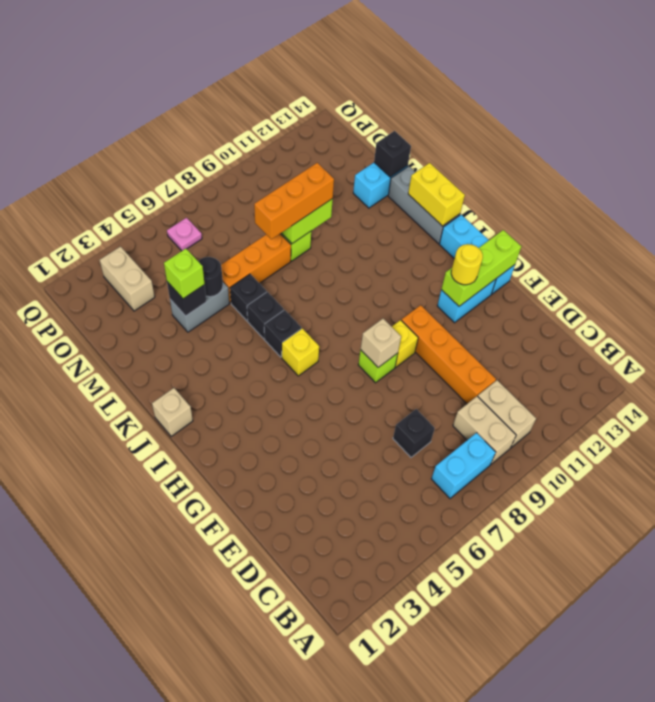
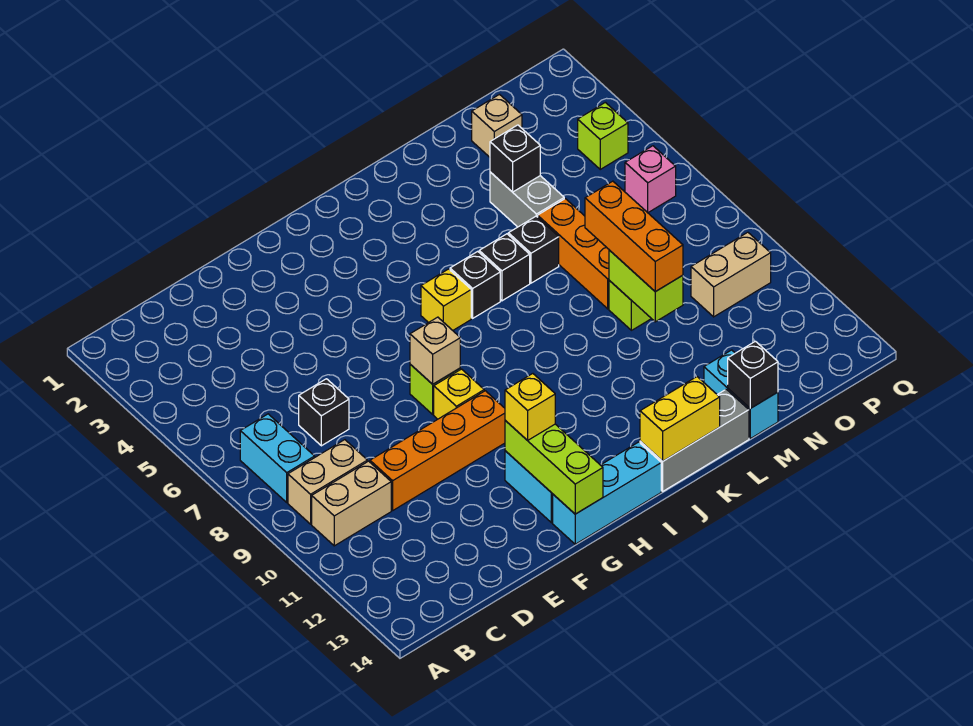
yellow round brick G12 level 3 -> yellow brick G12 level 3
tan brick J1 level 1 -> tan brick N2 level 1
lime brick M4 level 3 -> lime brick P4 level 1
black round brick M5 level 2 -> none
tan brick O3:P3 level 1 -> tan brick O10:P10 level 1
pink plate P6 level 1 -> pink brick P6 level 1

